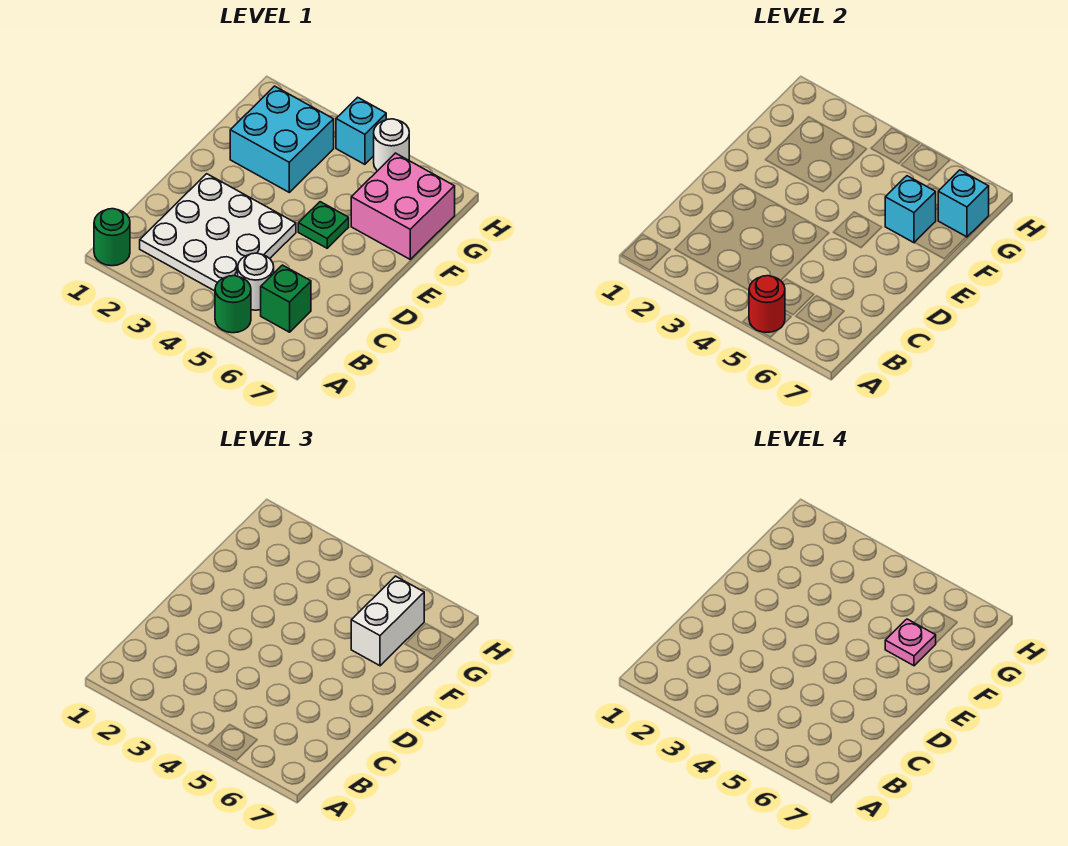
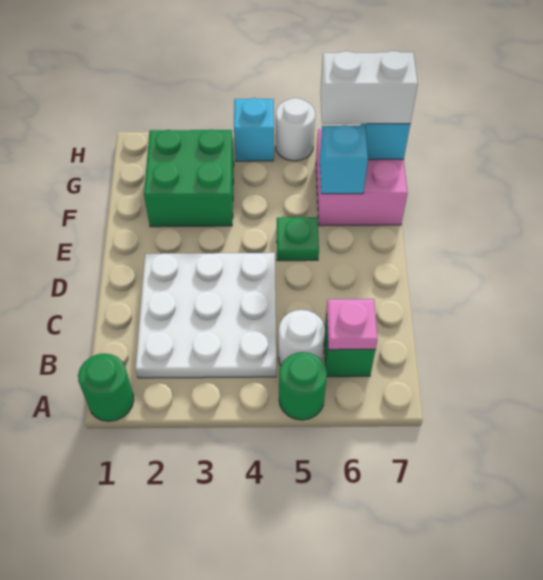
red round brick A5 level 2 -> none
cyan brick F2:G3 level 1 -> green brick F2:G3 level 1
white brick F6:G6 level 3 -> white brick G6:G7 level 3
pink plate F6 level 4 -> pink plate B6 level 2

